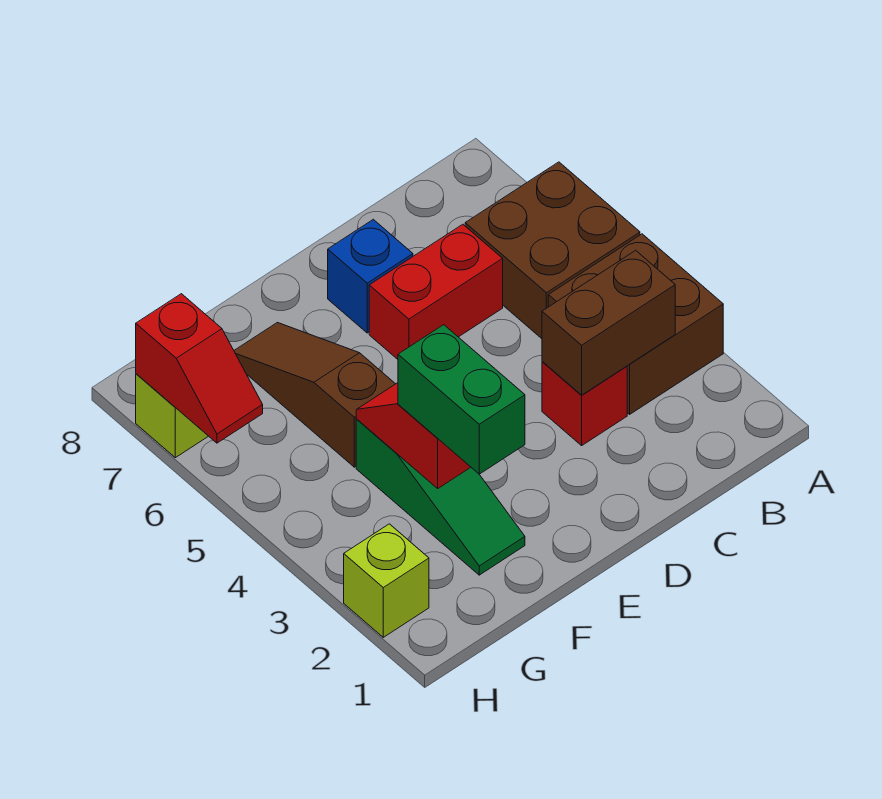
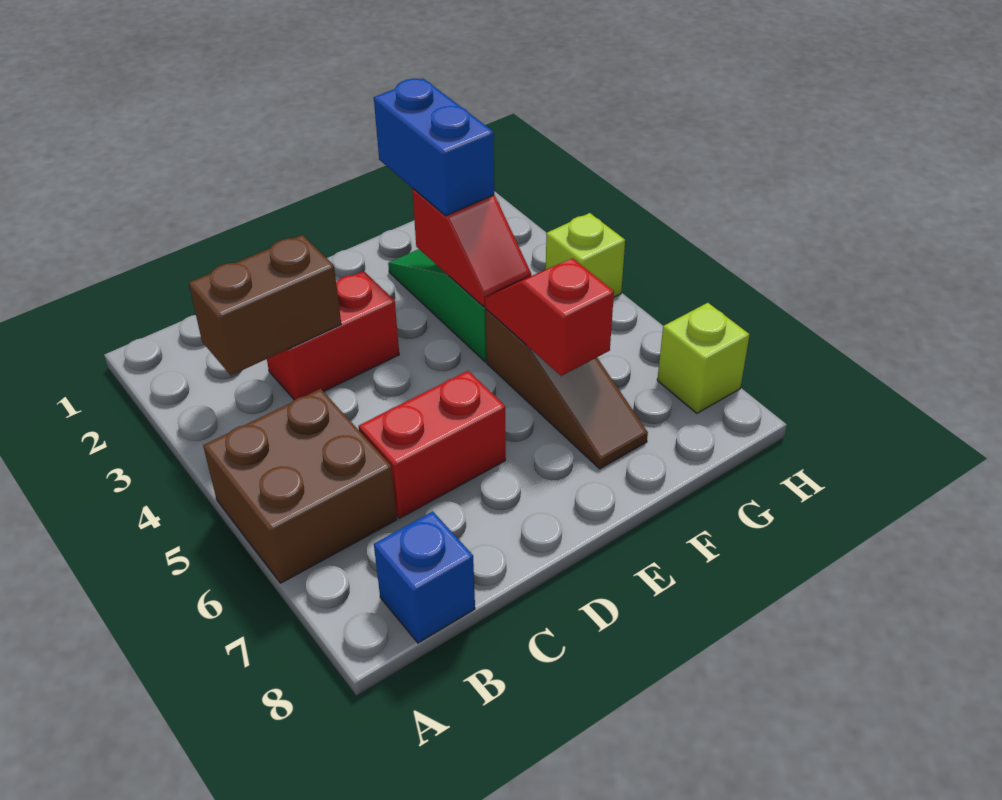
brown brick A3:B4 level 1 -> none
red brick C3 level 1 -> red brick C3:D3 level 1
blue brick D7 level 1 -> blue brick B8 level 1
green brick F2:F3 level 3 -> blue brick F2:F3 level 3
lime brick H2 level 1 -> lime brick H4 level 1
red slope H6:H7 level 2 top 7 -> red slope F5:F6 level 2 top 6

